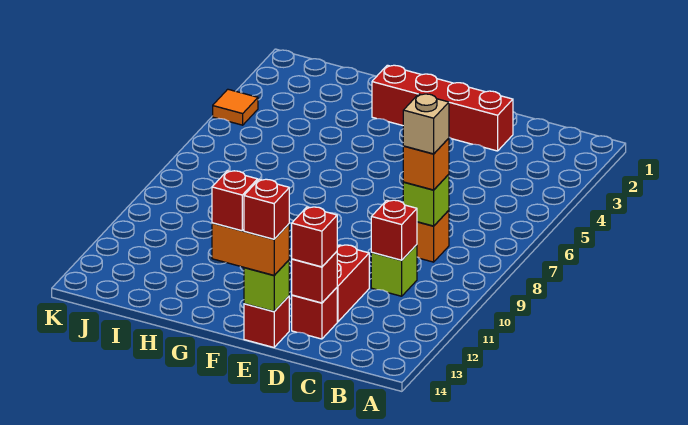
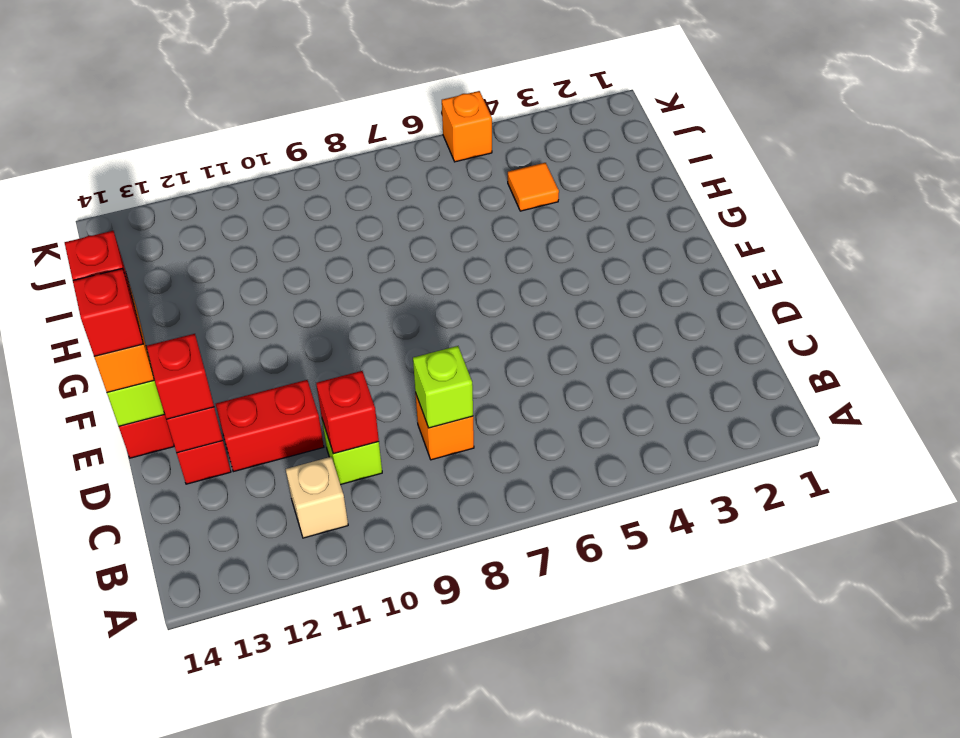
orange brick C8 level 3 -> orange brick K5 level 1
tan brick C8 level 4 -> tan brick B11 level 1
red brick D2:G2 level 1 -> none
orange tile K4 level 1 -> orange tile I4 level 1

